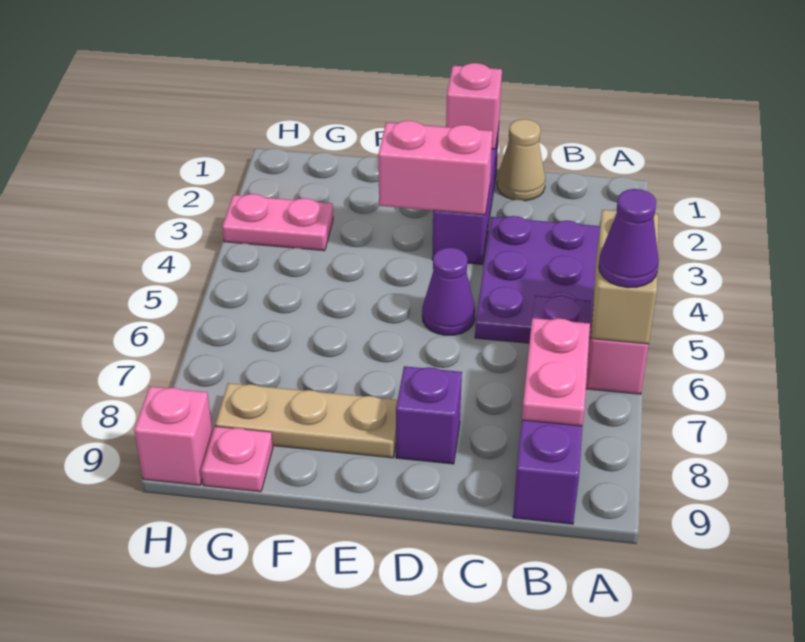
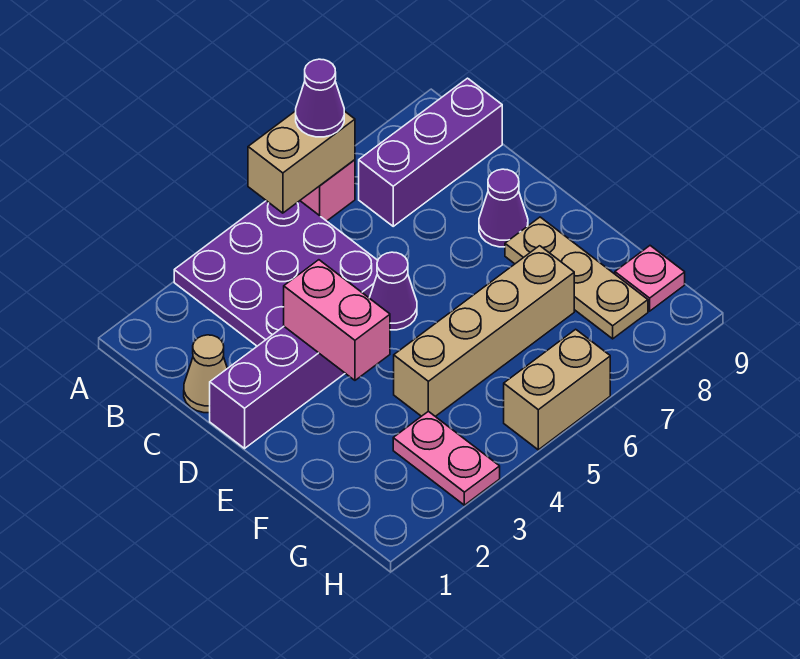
purple brick B6:B9 level 1 -> purple brick B7:B9 level 1
pink plate B7:B8 level 2 -> none
pink brick D1 level 2 -> none
purple brick D8 level 1 -> purple cone D8 level 1
none -> tan brick F4:F7 level 1
none -> tan brick H5:H6 level 1
pink brick H9 level 1 -> none

